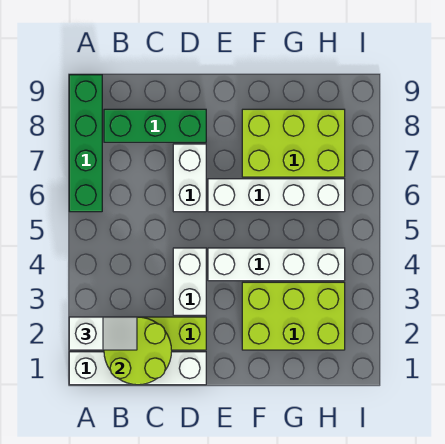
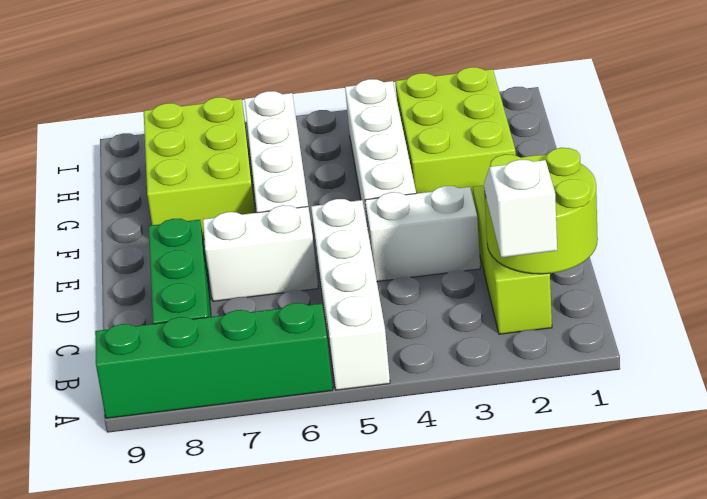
white brick A1:D1 level 1 -> white brick A5:D5 level 1

